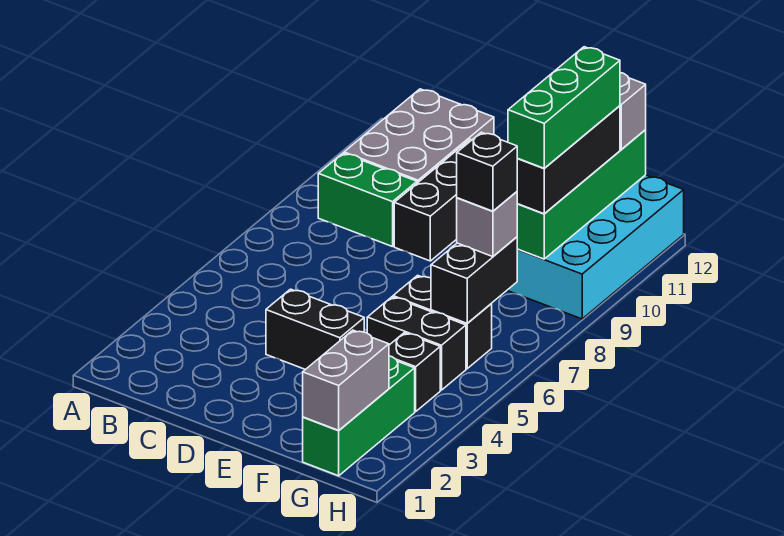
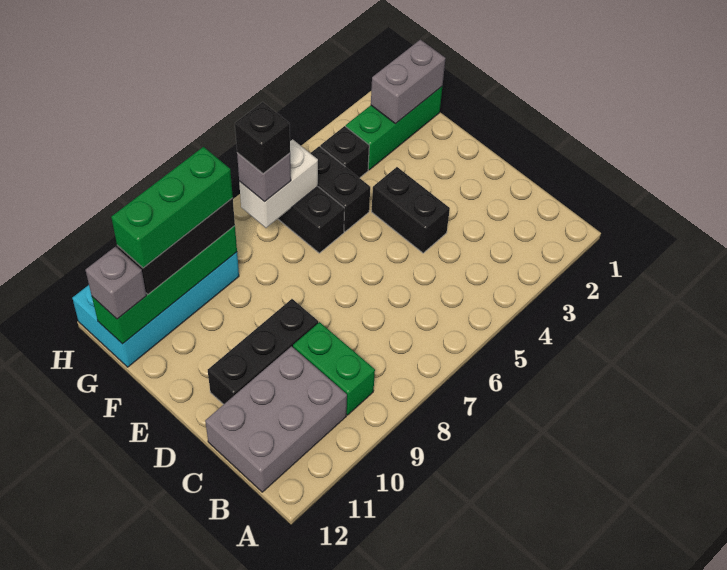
black brick G6:G7 level 2 -> white brick G6:G7 level 2

